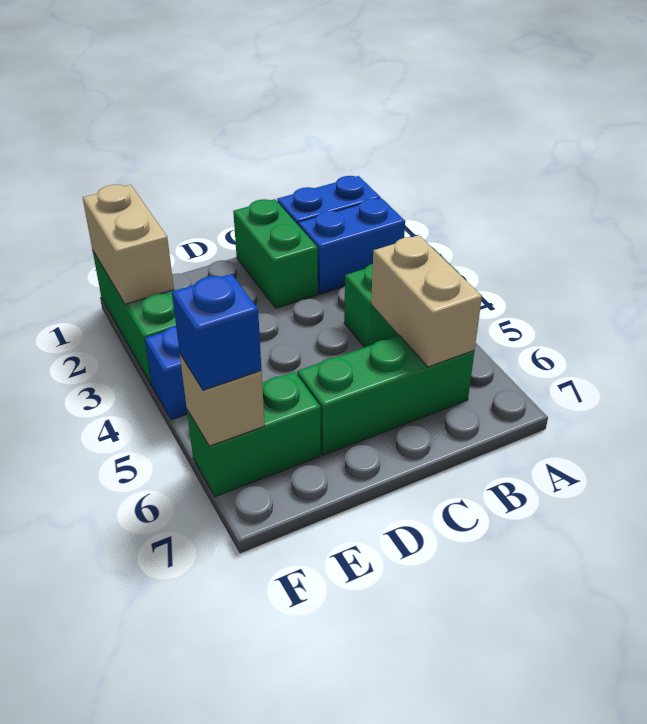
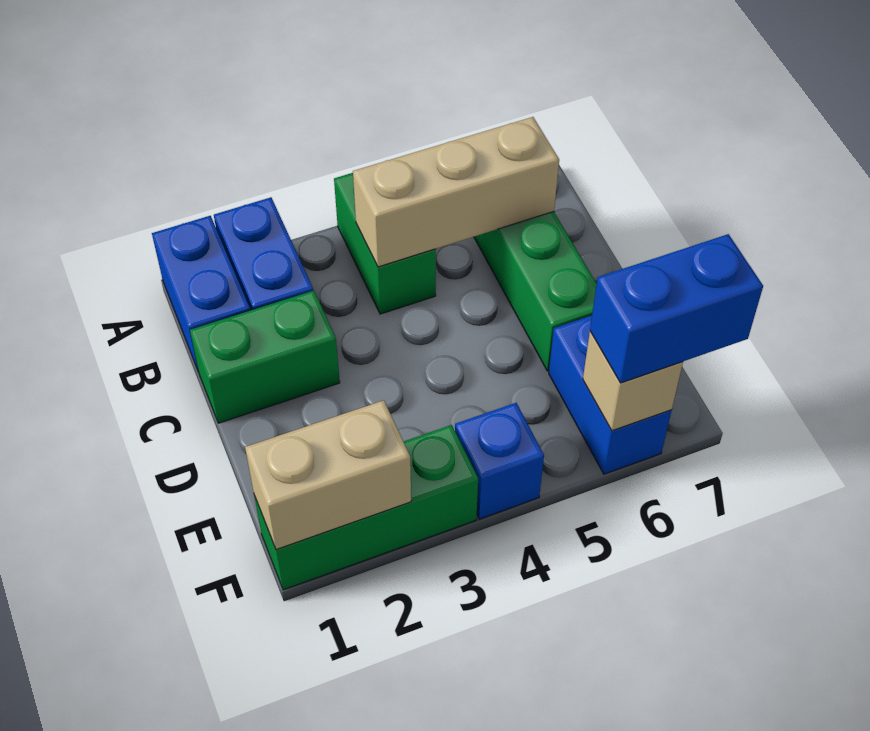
tan brick B5:B6 level 2 -> tan brick B4:B6 level 2
green brick E6:F6 level 1 -> blue brick E6:F6 level 1
blue brick F6 level 3 -> blue brick F6:F7 level 3

